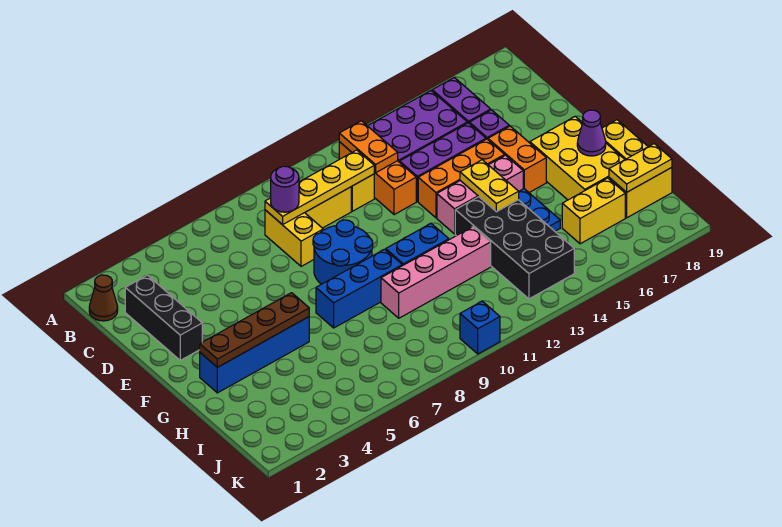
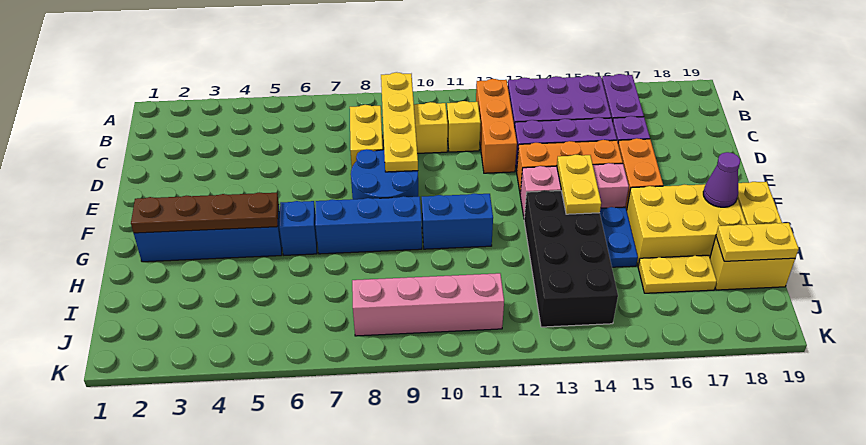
brown cone B1 level 1 -> none
orange plate B12:C12 level 2 -> none
black brick C2:E2 level 1 -> none
yellow plate C8:C11 level 2 -> yellow plate B9:E9 level 2
purple round brick C8 level 3 -> none
yellow brick F17:H18 level 1 -> yellow brick G16:H18 level 1
pink brick H9:H12 level 1 -> pink brick J8:J11 level 1
yellow brick I16:I17 level 1 -> yellow plate I16:I17 level 1
blue brick K10 level 1 -> blue brick G6 level 1

